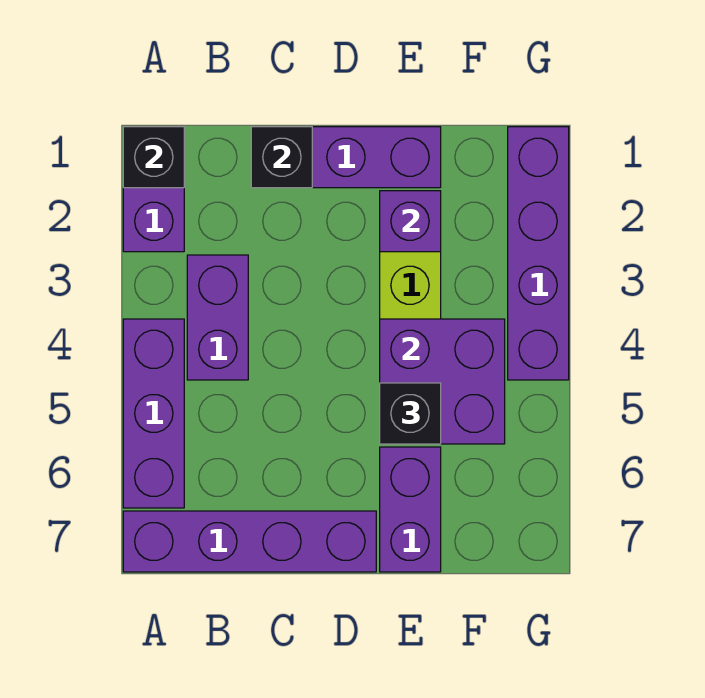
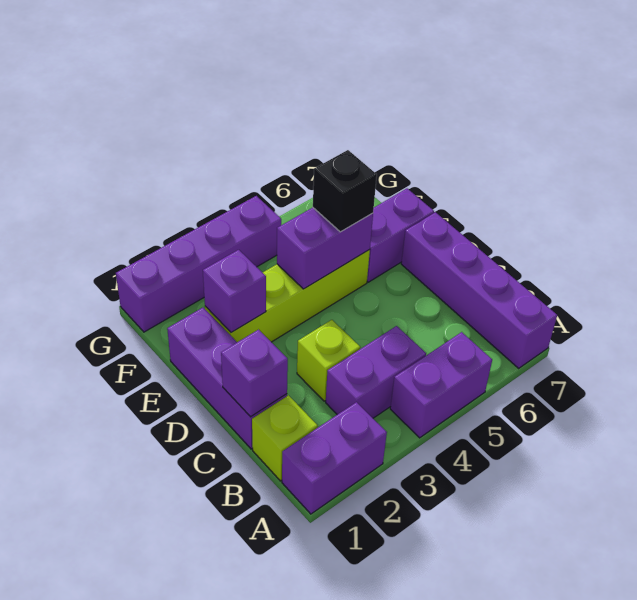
black brick A1 level 2 -> none
purple brick A4:A6 level 1 -> purple brick A4:A5 level 1
none -> lime brick B1 level 1
black brick C1 level 2 -> purple brick C1 level 2
none -> lime brick C3 level 1
purple brick E4:F5 level 2 -> purple brick E4:E5 level 2

